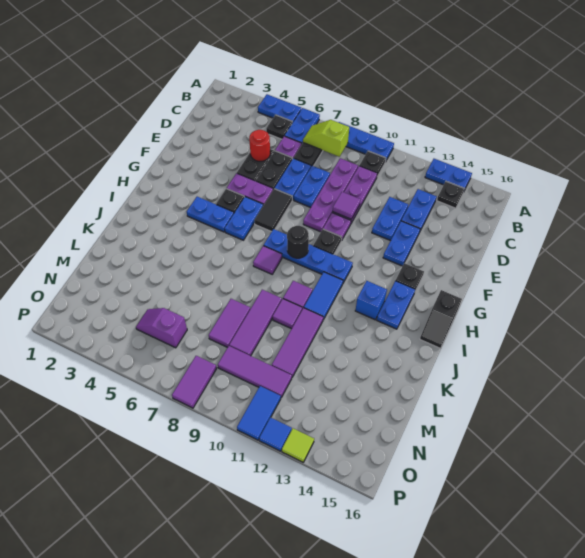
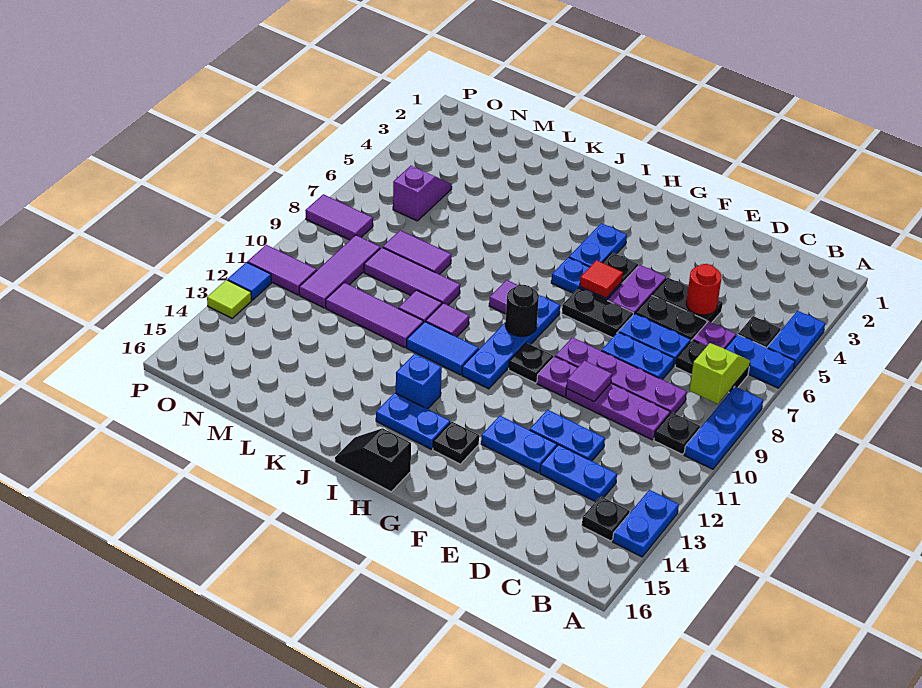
black tile F7:G7 level 1 -> black plate F7:G7 level 1
none -> red tile G6 level 2
blue tile O11:P11 level 1 -> purple tile O11:P11 level 1

